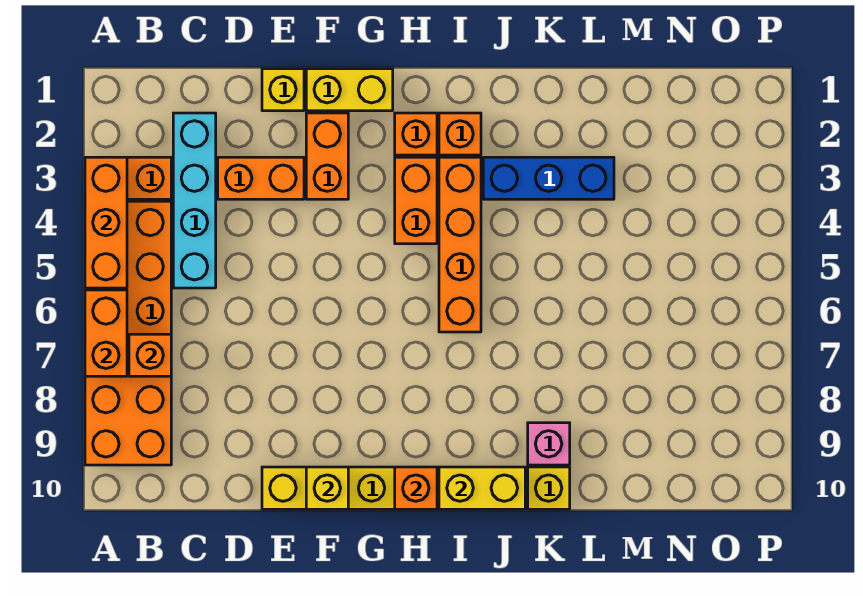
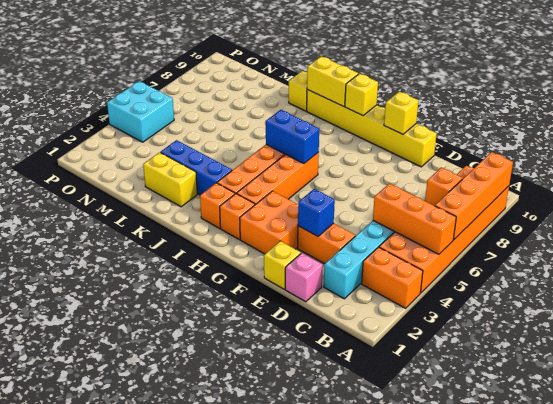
orange brick A3:A5 level 2 -> orange brick A5:C5 level 2
orange brick A6:A7 level 2 -> orange brick A6:A9 level 2
none -> blue brick E3 level 2
yellow brick F1:G1 level 1 -> yellow brick K2:L2 level 1
orange brick F2:F3 level 1 -> orange brick F2:G3 level 1
orange brick H3:H4 level 1 -> orange brick H3:H6 level 1
none -> blue brick H6:I6 level 2
orange brick H10 level 2 -> yellow brick H10 level 2
pink brick K9 level 1 -> pink brick D1 level 1
none -> cyan brick O4:P5 level 1

